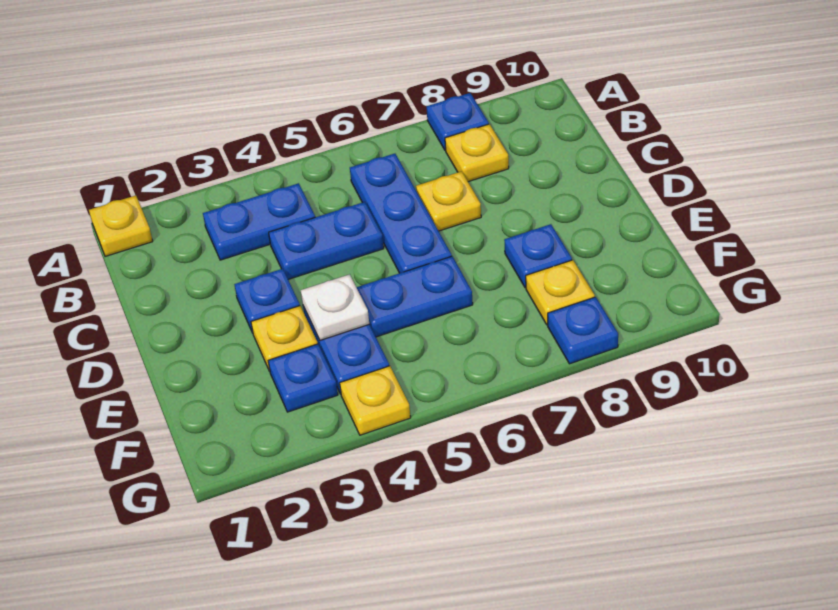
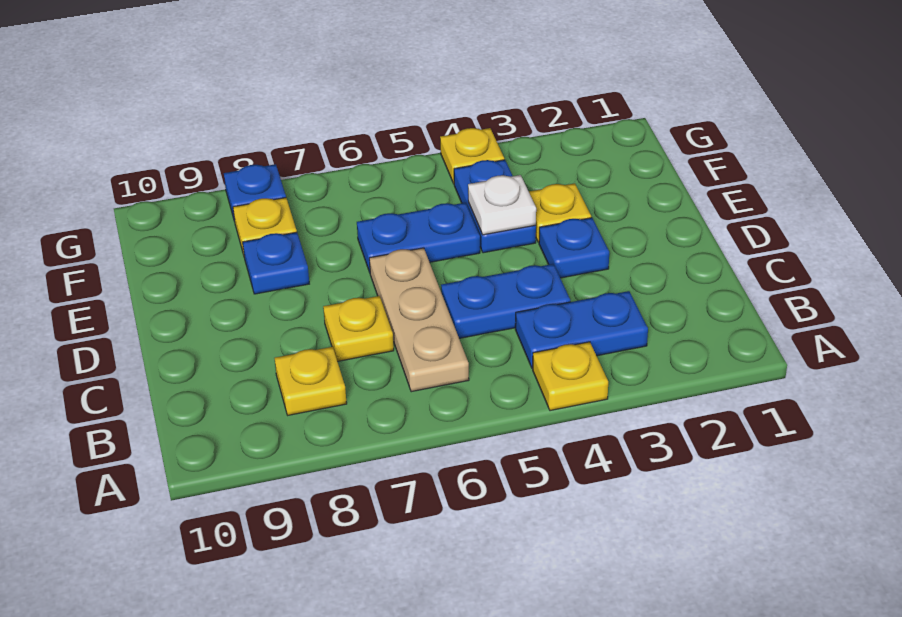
yellow plate A1 level 1 -> yellow plate A4 level 1
blue plate A8 level 1 -> none
blue plate B6:D6 level 1 -> tan plate B6:D6 level 1
blue plate F3 level 1 -> none

